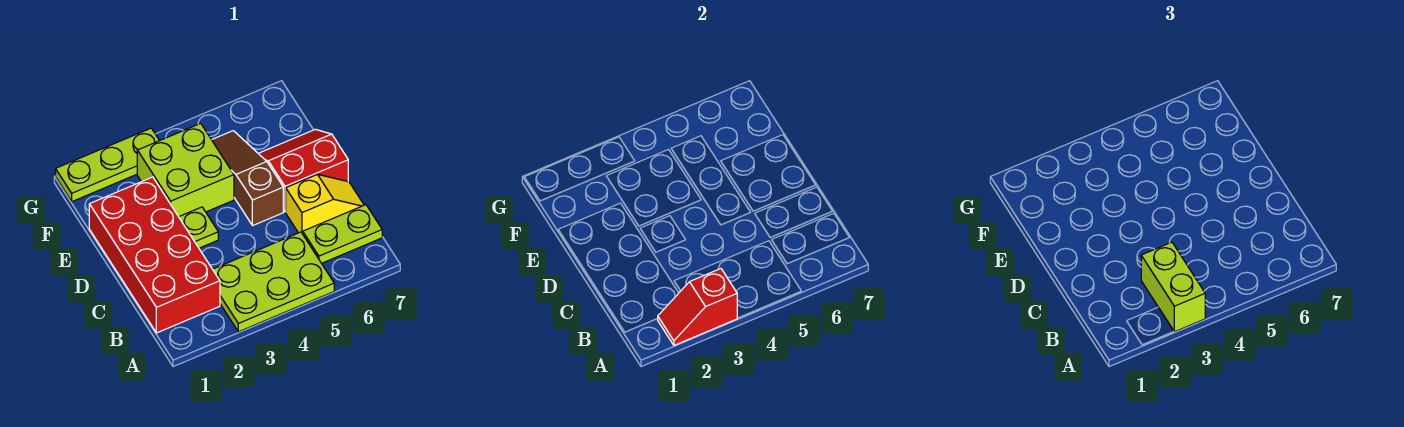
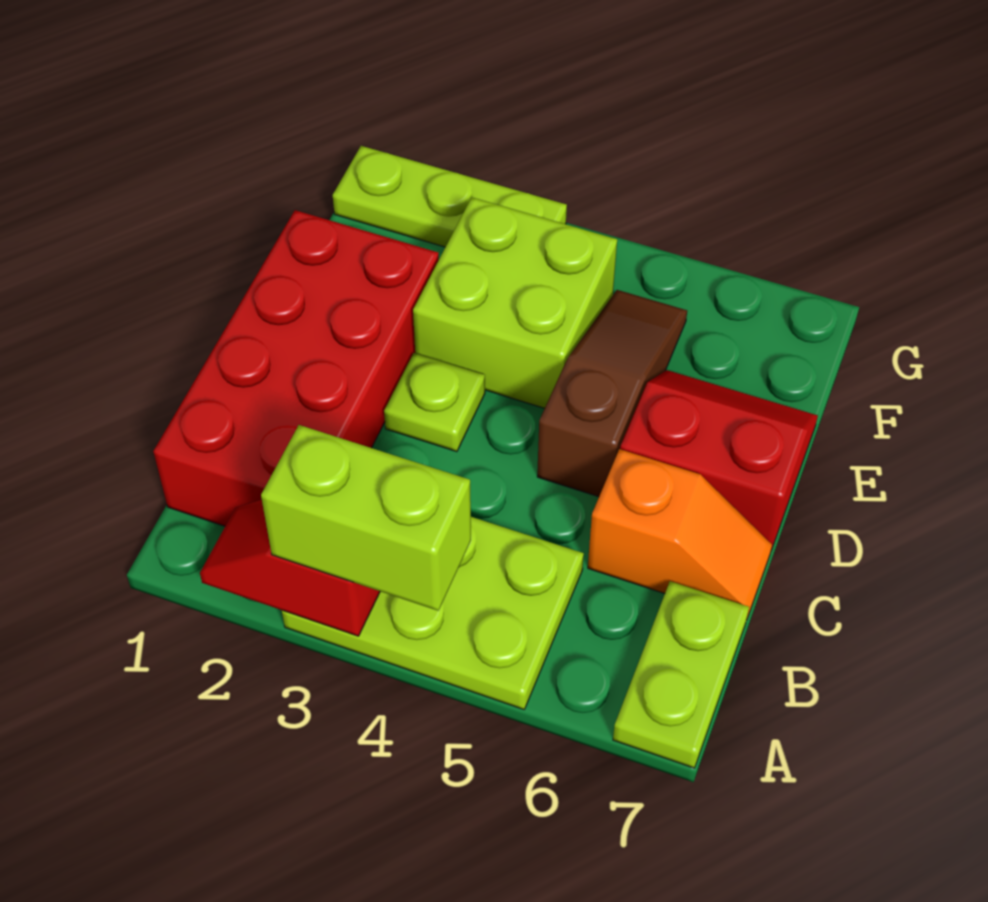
lime brick A3:B3 level 3 -> lime brick A3:A4 level 3
lime plate B6:B7 level 1 -> lime plate A7:B7 level 1
yellow slope C6:C7 level 1 top 6 -> orange slope C6:C7 level 1 top 6

